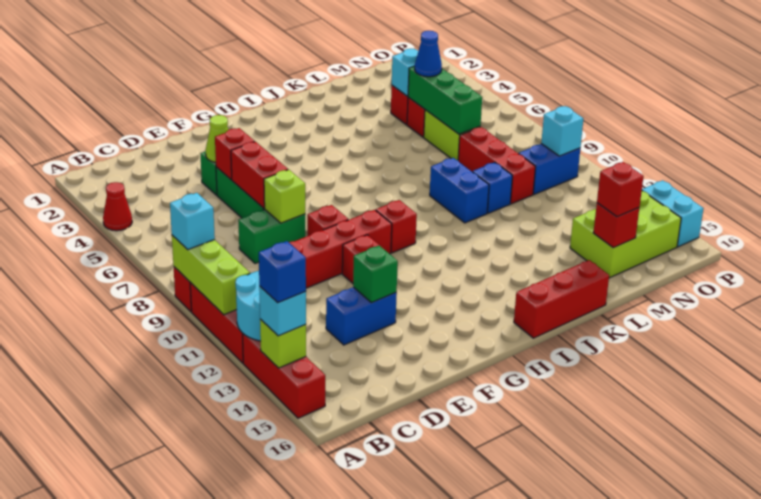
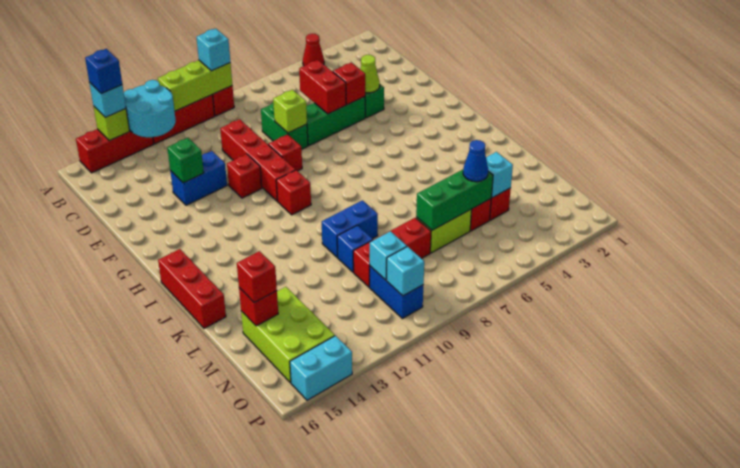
blue brick D13:E13 level 1 -> blue brick E12:E13 level 1
red brick E6:E7 level 2 -> red brick D6:E6 level 2
none -> cyan brick N10 level 2

